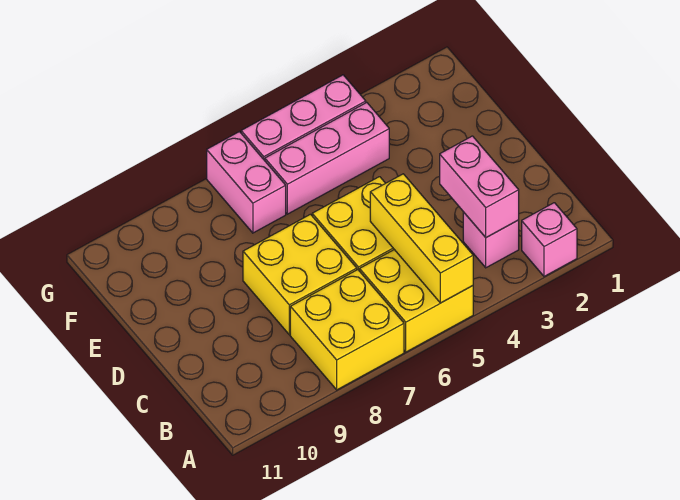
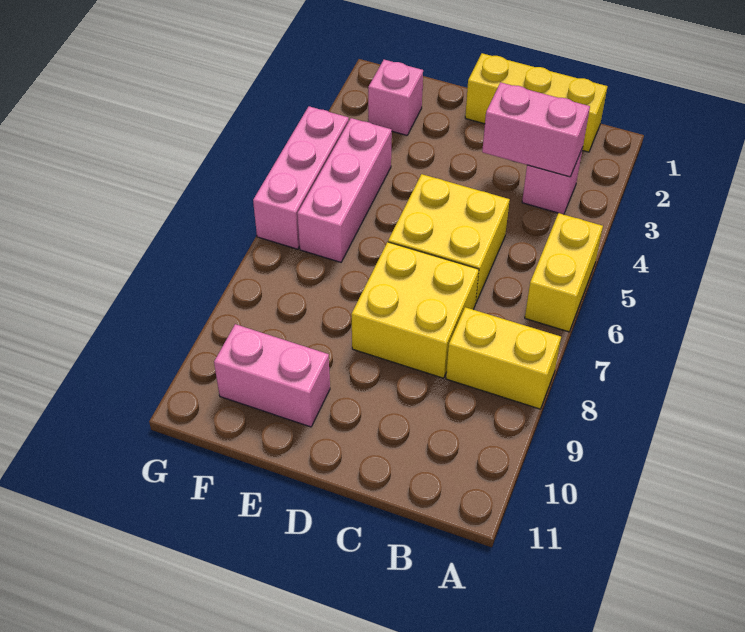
pink brick A2 level 1 -> pink brick F2 level 1
yellow brick A5:B6 level 1 -> yellow brick A5:A6 level 1
yellow brick A5:C5 level 2 -> yellow brick B1:D1 level 1
yellow brick A7:B8 level 1 -> yellow brick A8:B8 level 1
pink brick F7:G7 level 1 -> pink brick E10:F10 level 1

